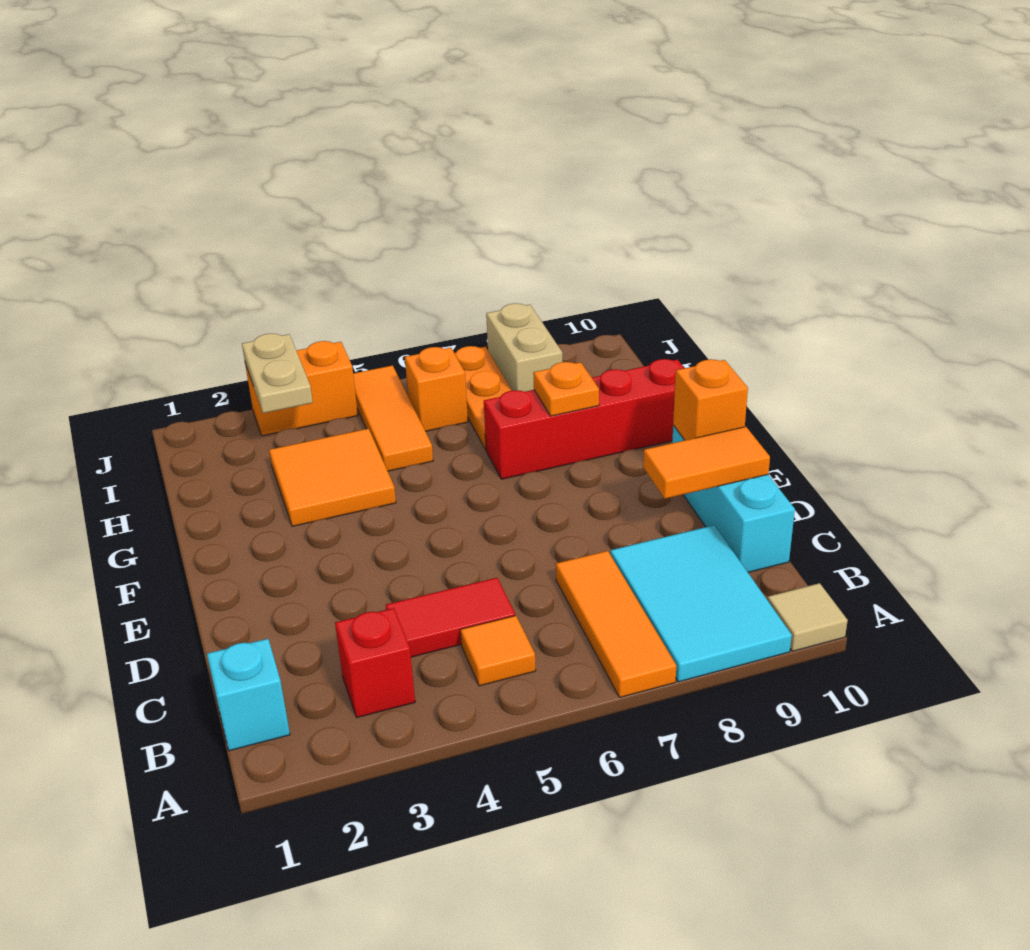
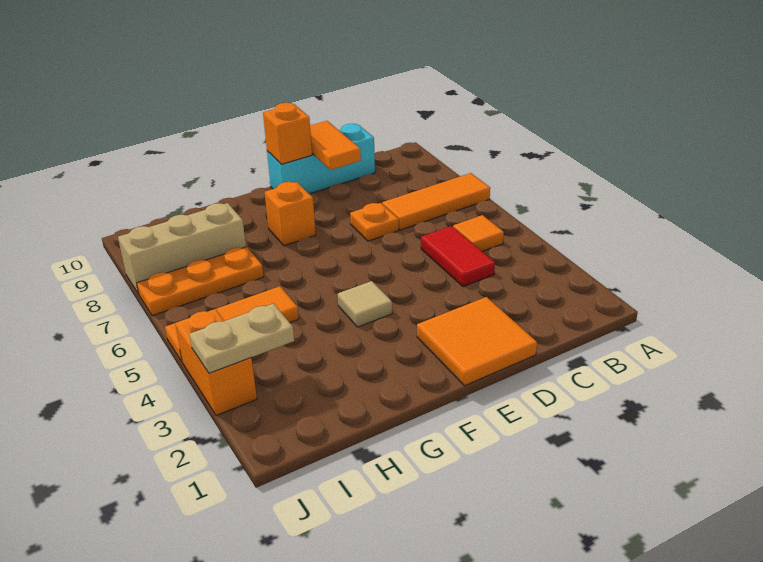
cyan tile A8:C9 level 1 -> none
tan tile A10 level 1 -> tan tile F4 level 1
cyan brick B1 level 1 -> none
red brick B3 level 1 -> none
orange tile G3:H4 level 1 -> orange tile D1:E2 level 1
red brick G7:G10 level 1 -> none
orange plate G8 level 2 -> orange plate D7 level 1
orange brick I6 level 1 -> orange brick F8 level 1
tan brick I8:J8 level 1 -> tan brick H8:J8 level 1

